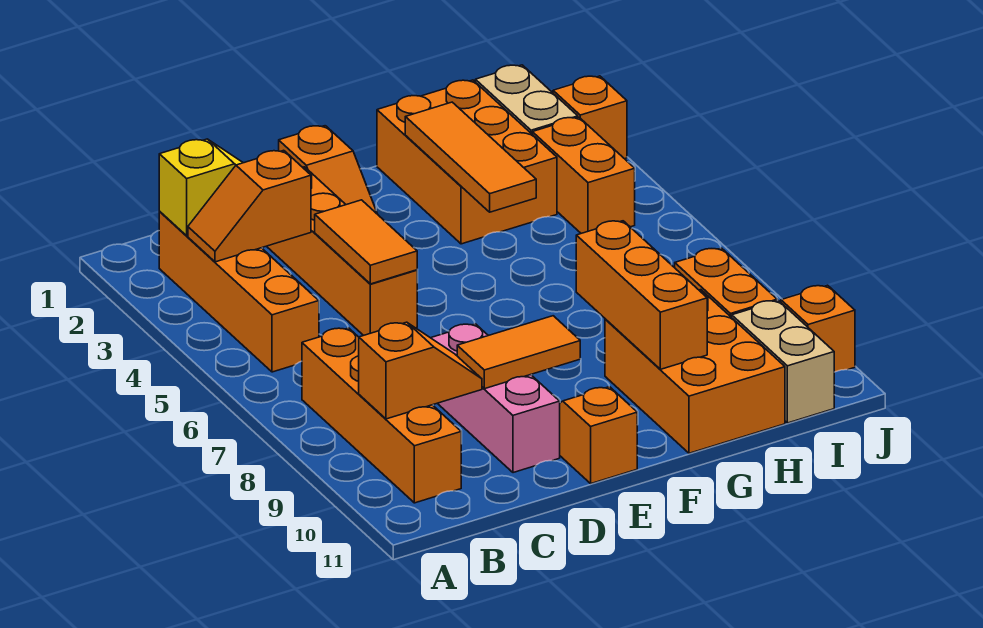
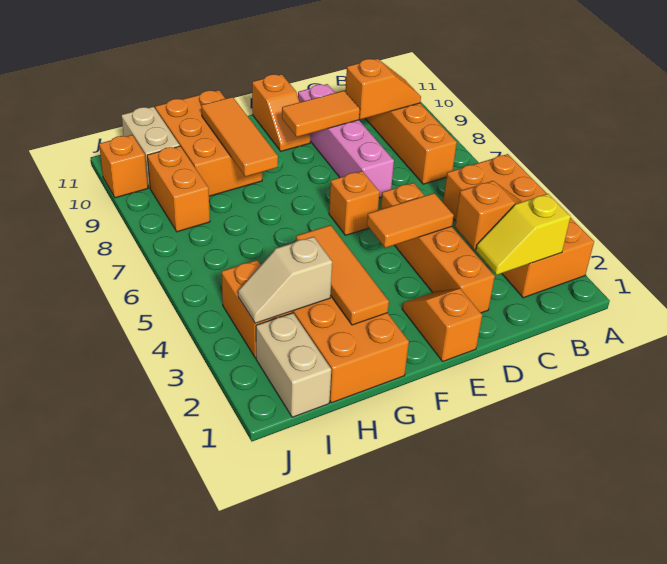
orange brick B2:B5 level 1 -> orange brick A2:B5 level 1
orange slope B9:C9 level 2 top B -> orange slope B9:C9 level 2 top C
orange tile D4:D5 level 2 -> orange tile D4:E4 level 2
pink brick D8:D10 level 1 -> pink brick D7:D10 level 1
orange brick G8:G10 level 2 -> orange tile G8:G10 level 2
none -> tan slope H3:I3 level 2 top H
orange brick J2 level 1 -> orange brick E6 level 1

